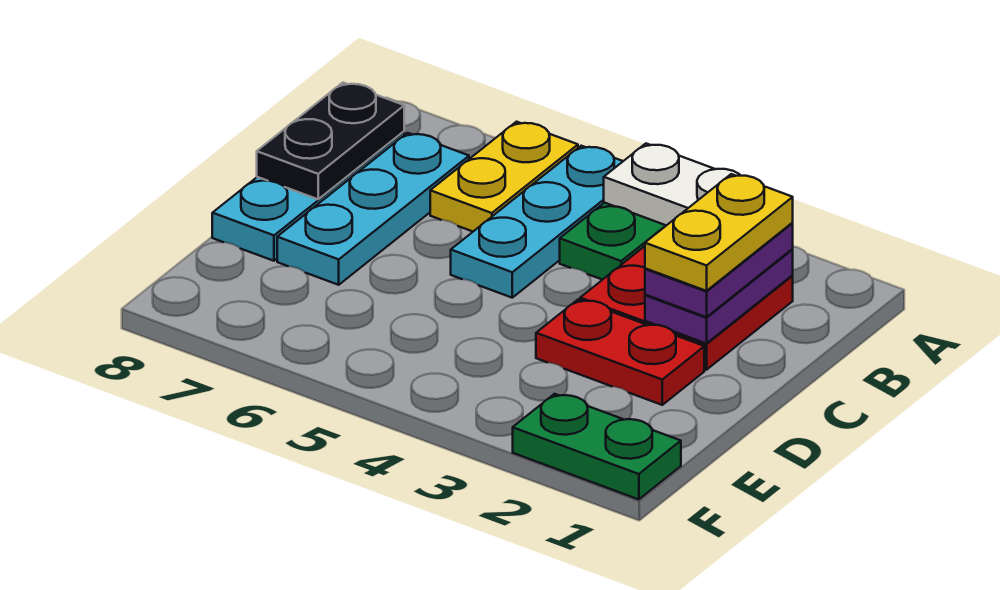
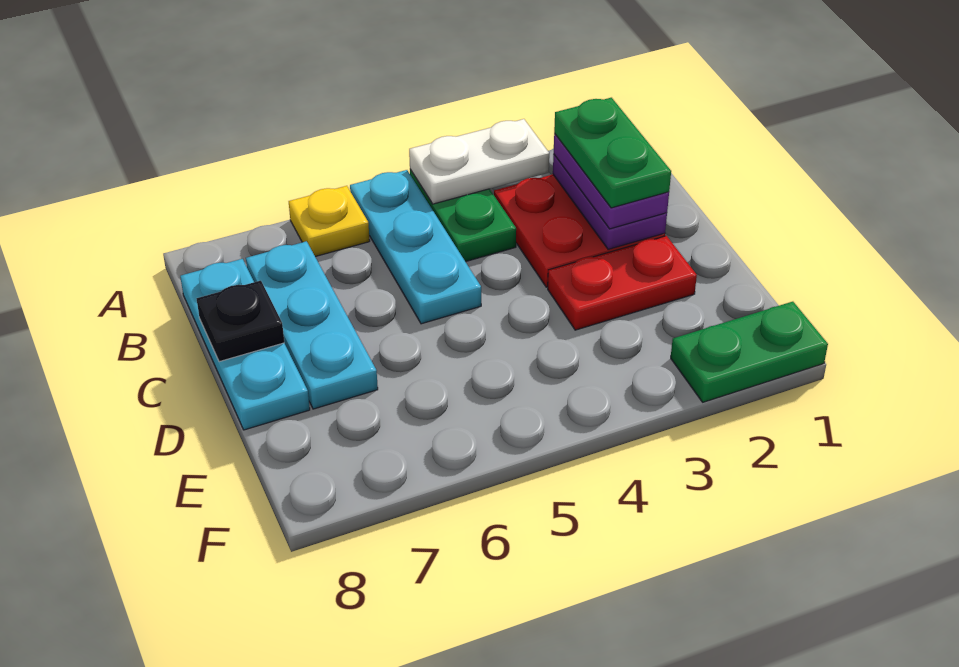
yellow plate A6:B6 level 1 -> yellow plate A6 level 1
yellow plate B2:C2 level 4 -> green plate B2:C2 level 4
black plate B8:C8 level 2 -> black plate C8 level 2

